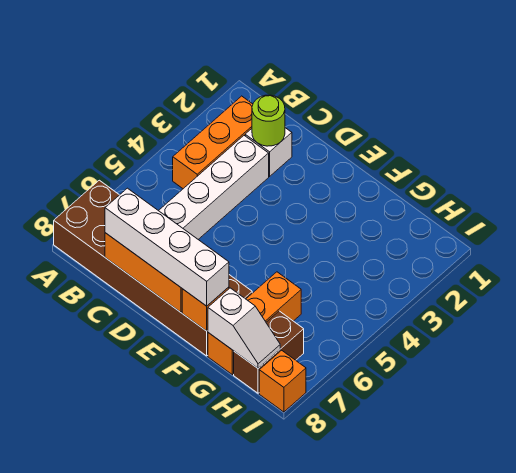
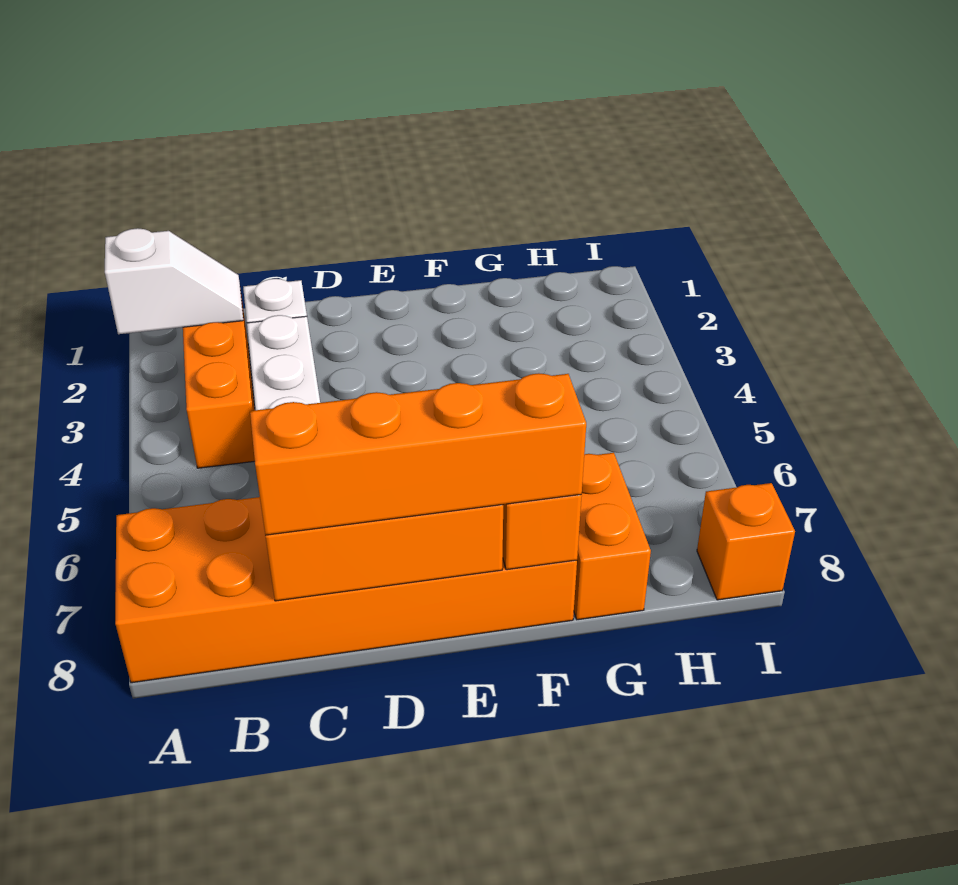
brown brick A7:F8 level 1 -> orange brick A7:F8 level 1
lime round brick C2 level 2 -> none
white brick C8:F8 level 3 -> orange brick C8:F8 level 3
orange brick G6:G8 level 1 -> orange brick G7:G8 level 1
white slope G8:H8 level 2 top G -> white slope A2:B2 level 2 top A
brown brick H7:H8 level 1 -> none

